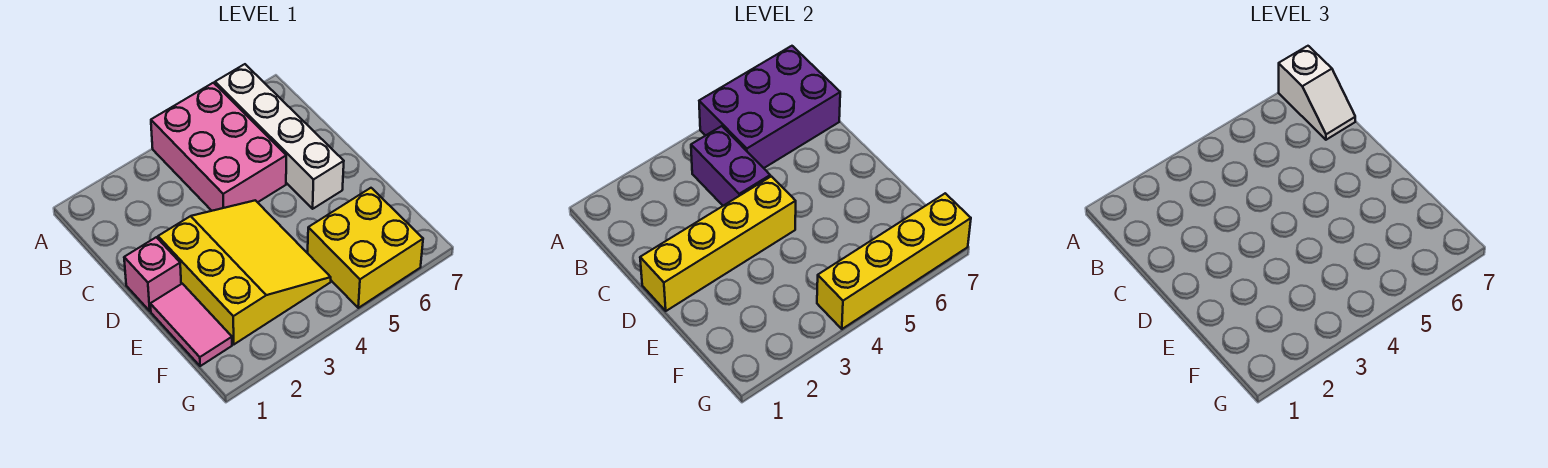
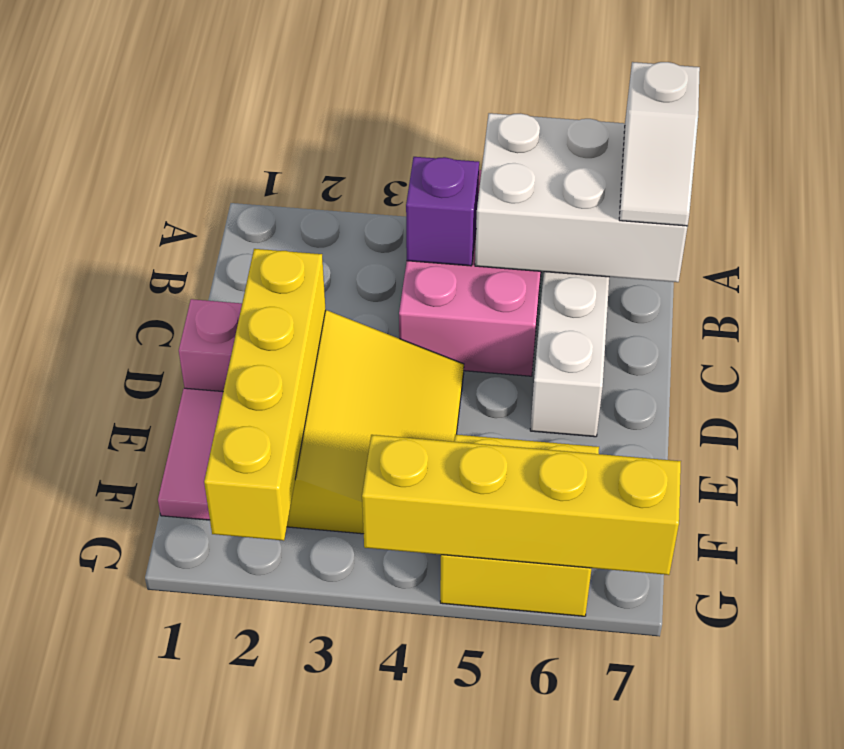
purple brick A5:B7 level 2 -> white brick A5:B7 level 2
purple brick B4:C4 level 2 -> purple brick B4 level 2
yellow brick D1:D4 level 2 -> yellow brick D2:G2 level 2

